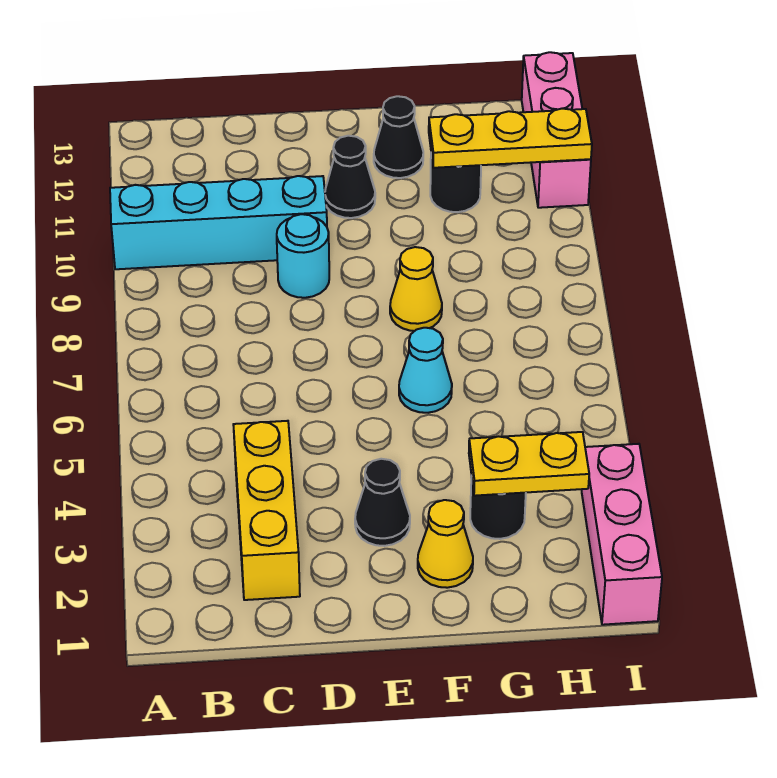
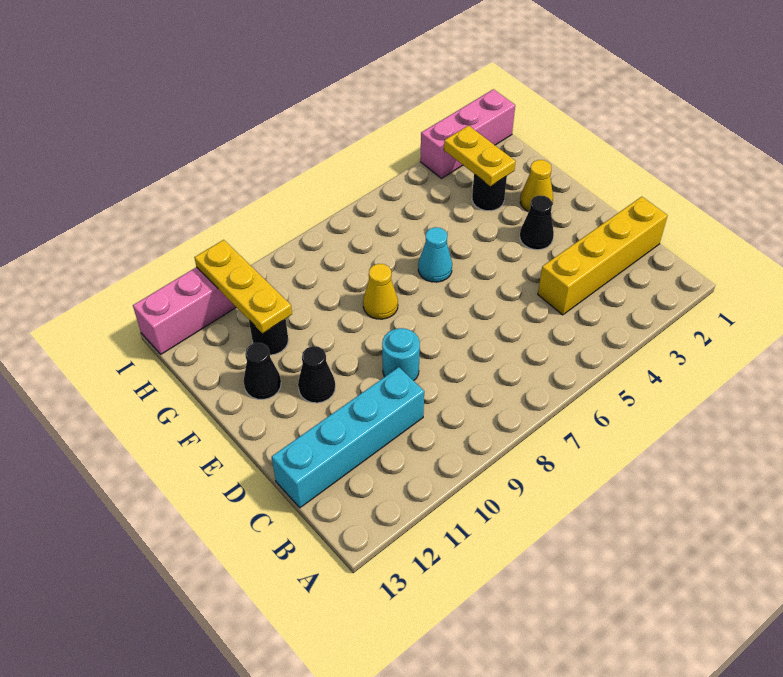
cyan brick A10:D10 level 1 -> cyan brick C10:C13 level 1
yellow brick C2:C4 level 1 -> yellow brick C1:C4 level 1

